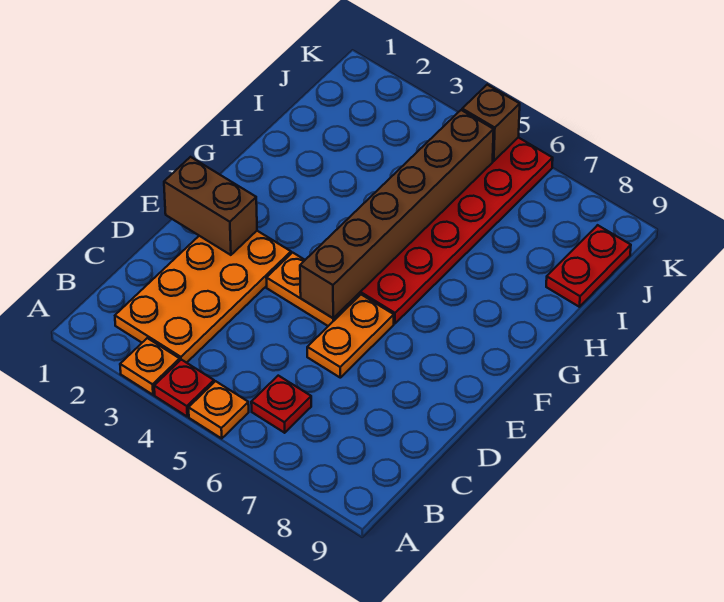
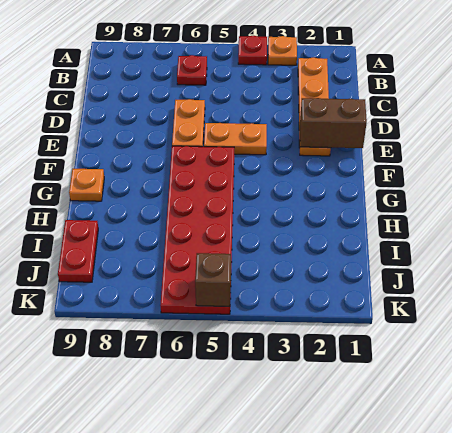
orange plate A5 level 1 -> orange plate G9 level 1
orange plate B2:E3 level 1 -> orange plate B2:E2 level 1
brown brick E5:J5 level 2 -> none

